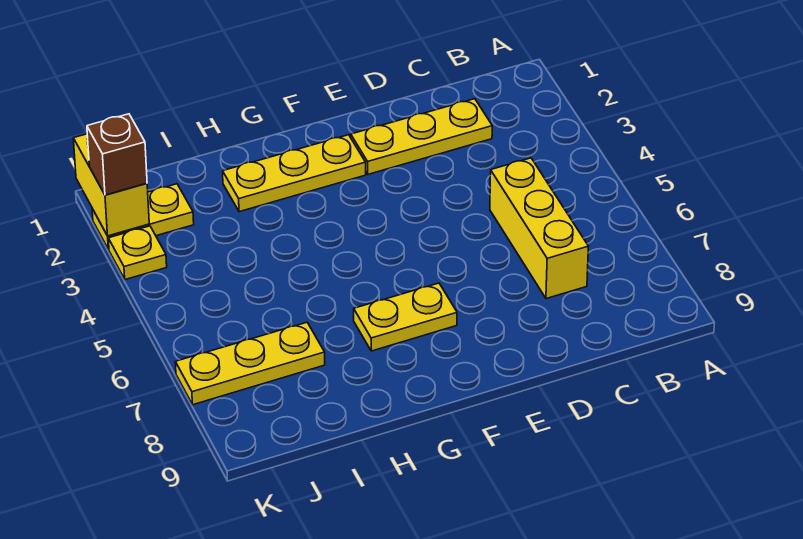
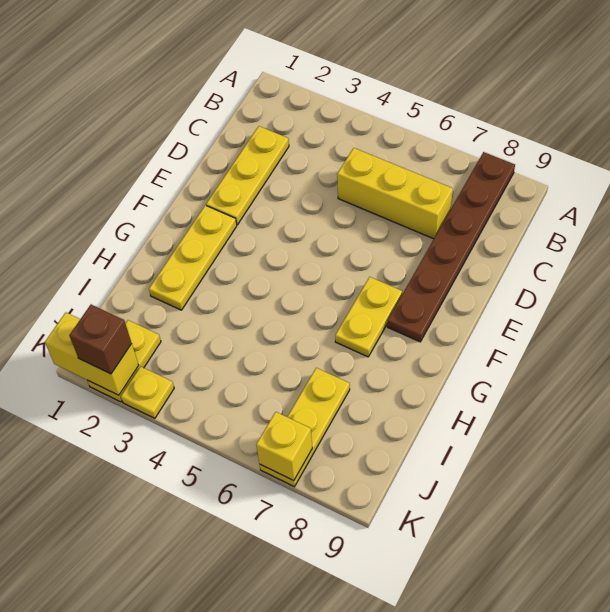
none -> brown plate A8:F8 level 1
none -> yellow brick K7 level 2

